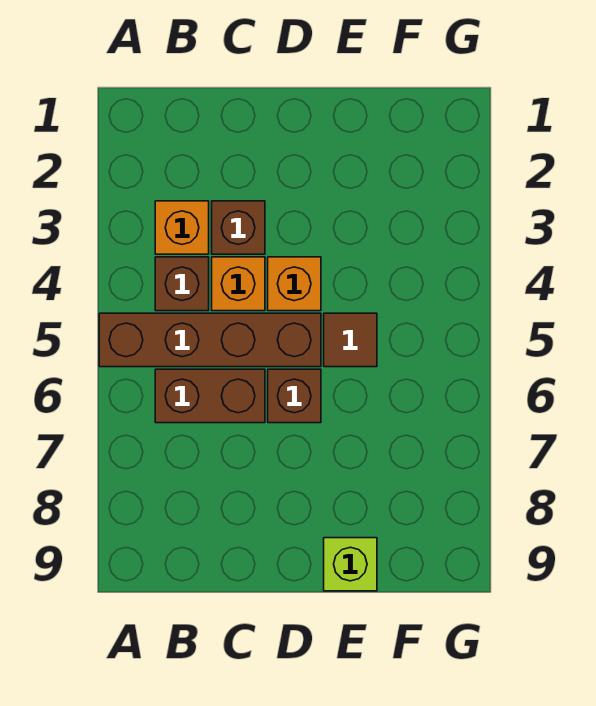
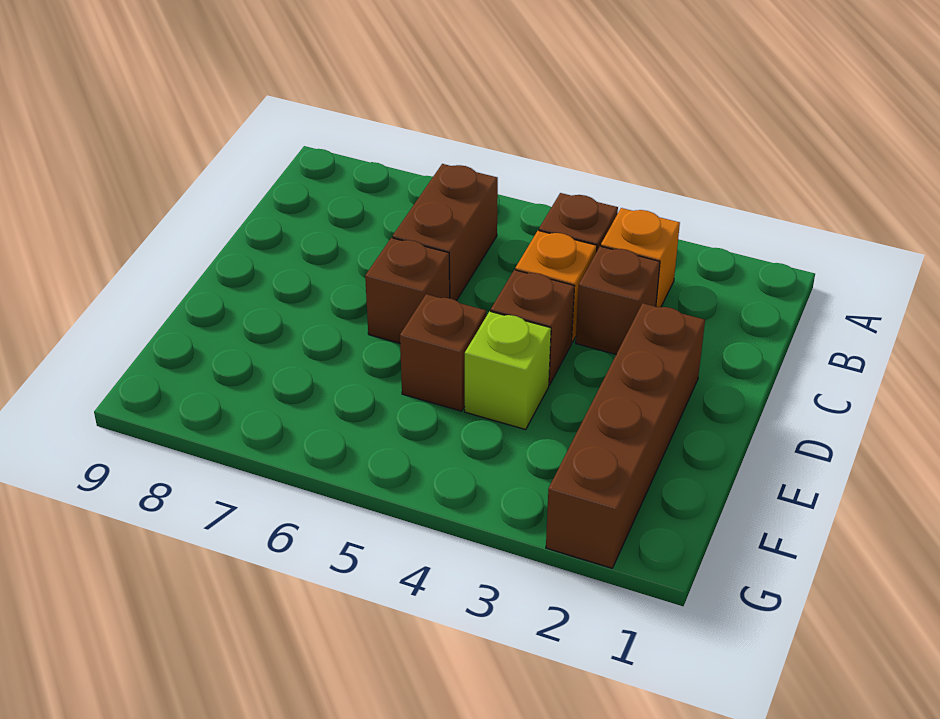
brown brick A5:D5 level 1 -> brown brick D2:G2 level 1
orange brick D4 level 1 -> brown brick D4 level 1
brown tile E5 level 1 -> brown brick E5 level 1
lime brick E9 level 1 -> lime brick E4 level 1

